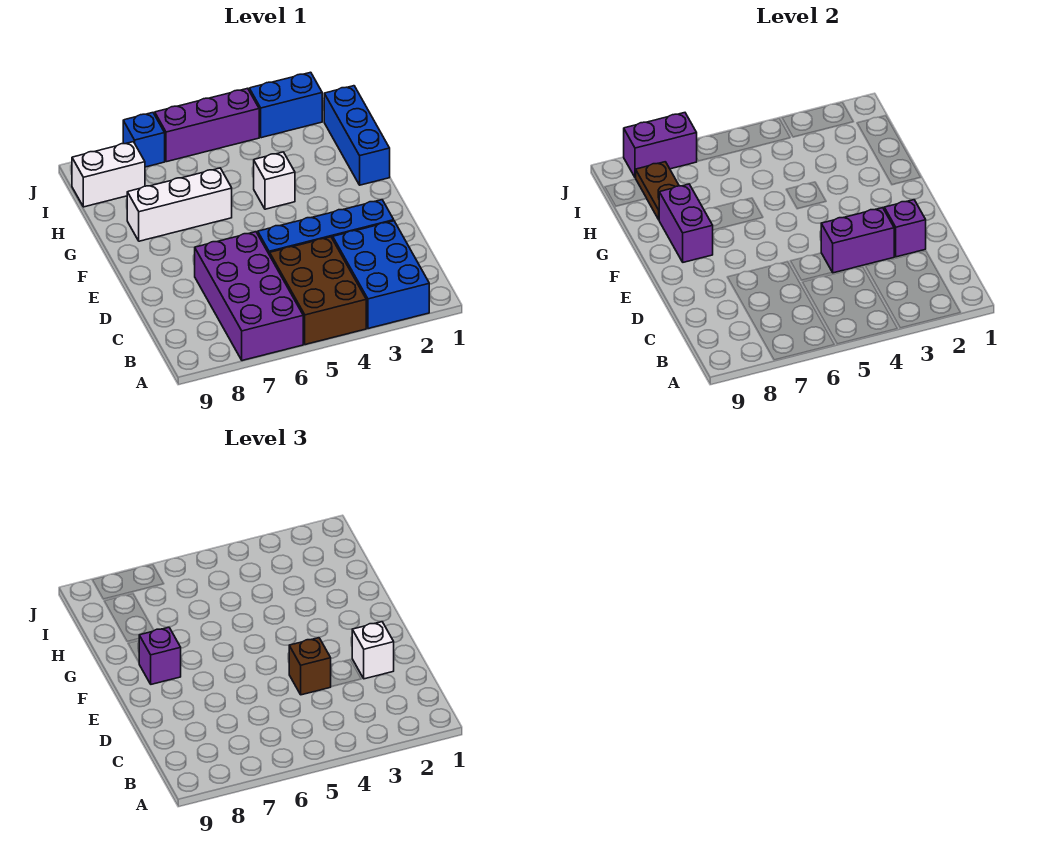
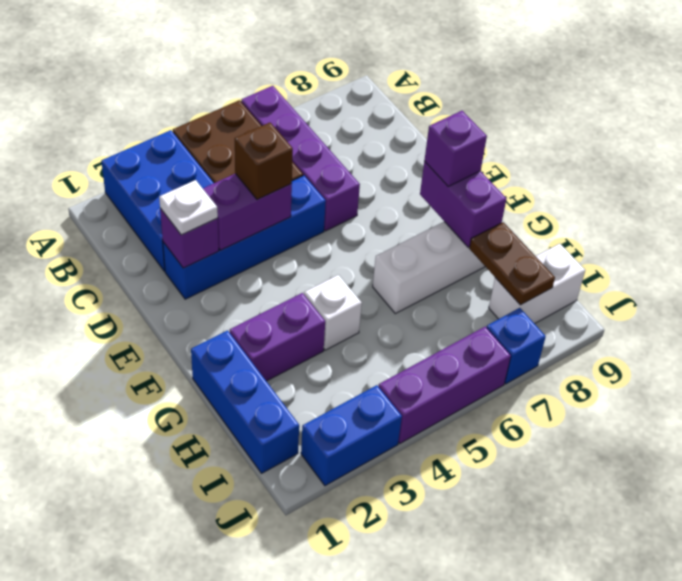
purple brick A6:D7 level 1 -> purple brick A6:D6 level 1
white brick D2 level 3 -> white plate D2 level 3
purple brick J7:J8 level 2 -> purple brick G2:G3 level 1

